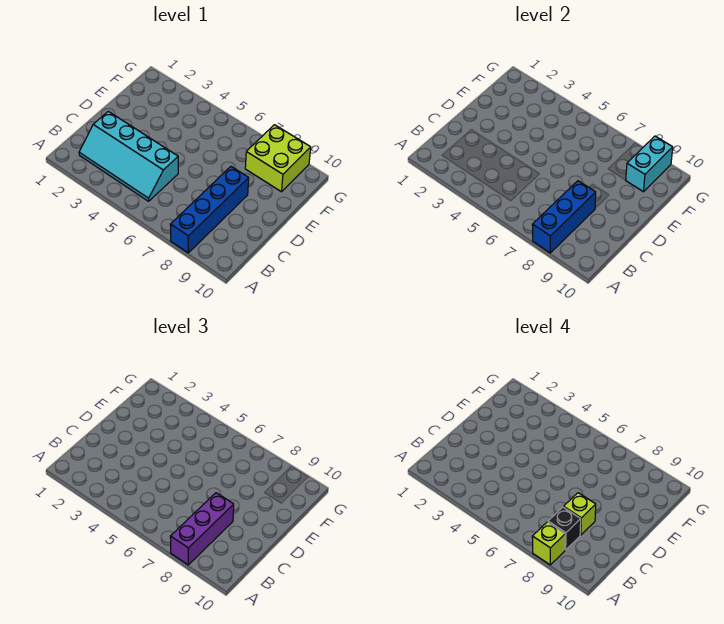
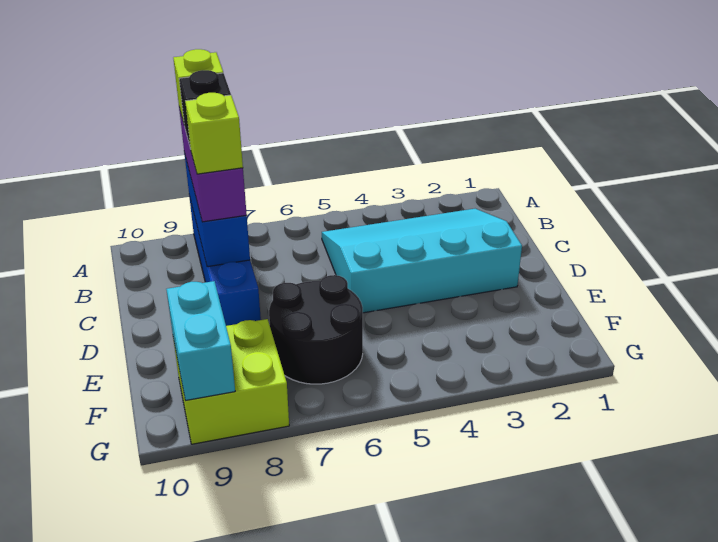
cyan slope B2:C5 level 1 top C -> cyan slope B2:D5 level 1 top D
none -> black round brick E6:F7 level 1

